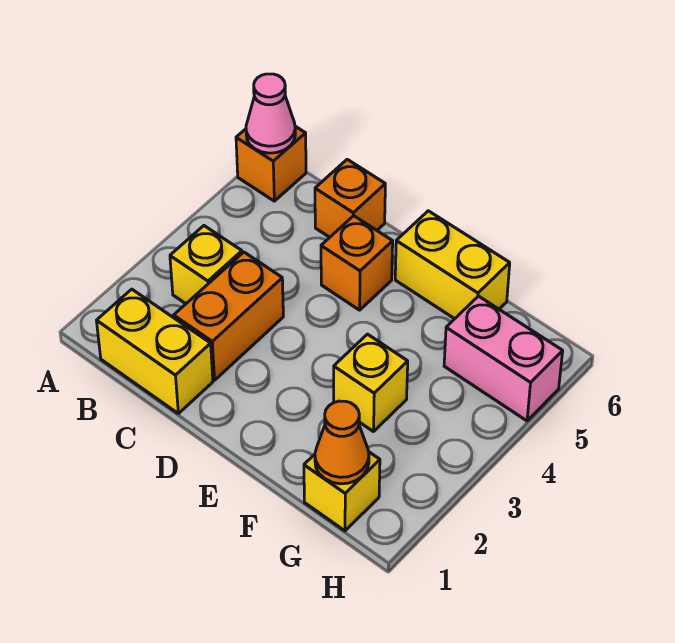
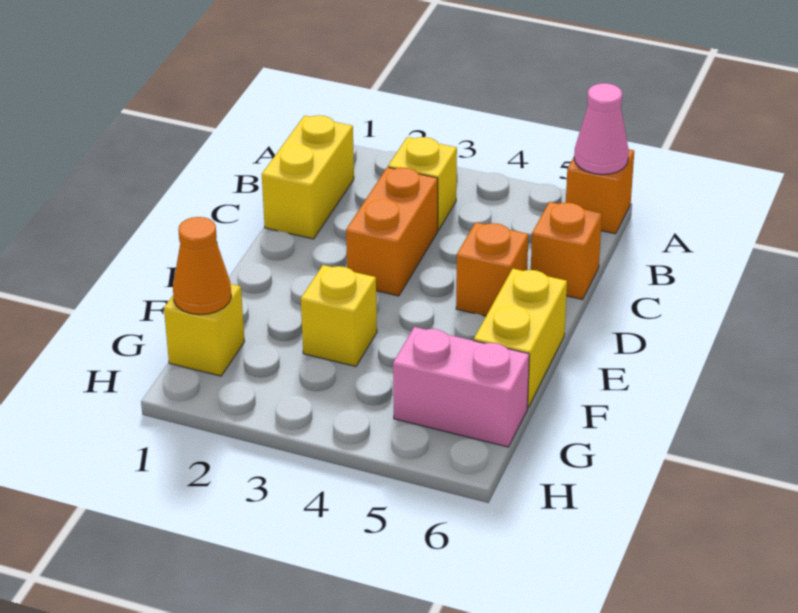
orange brick C2:C3 level 1 -> orange brick C3:D3 level 1
pink brick G5:H5 level 1 -> pink brick G5:G6 level 1

